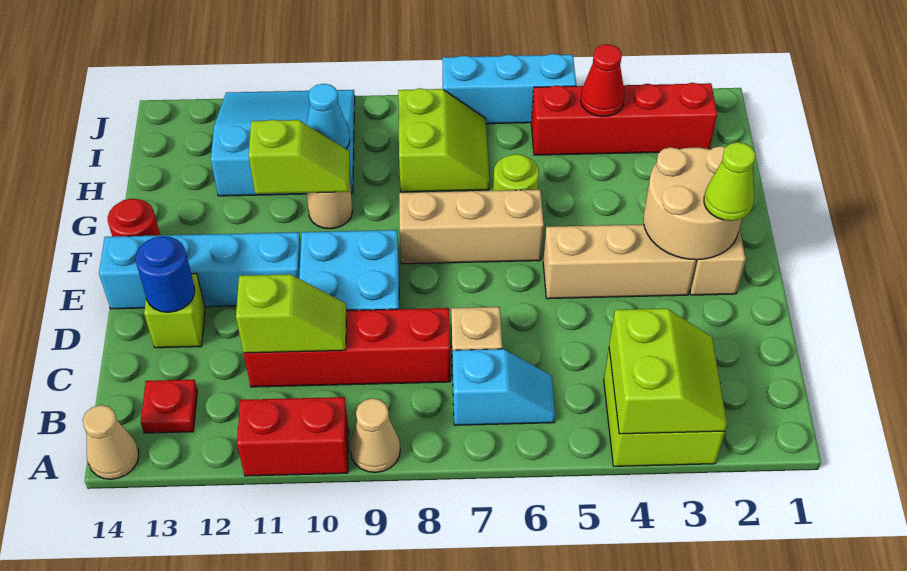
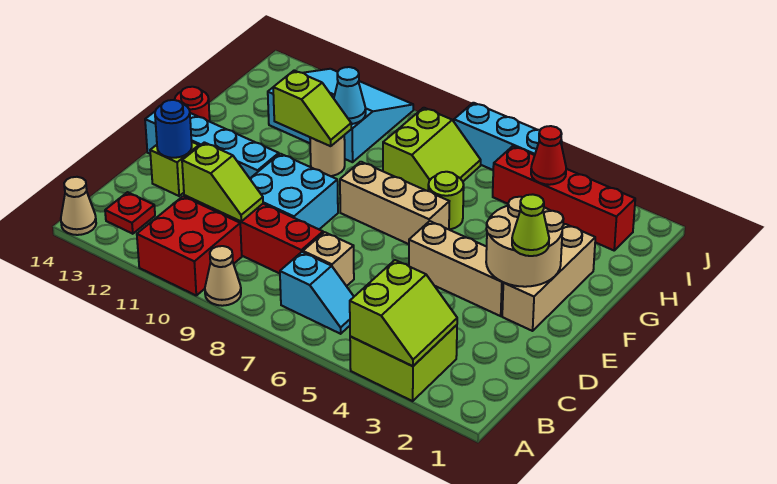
red brick A10:A11 level 1 -> red brick A10:B11 level 1

